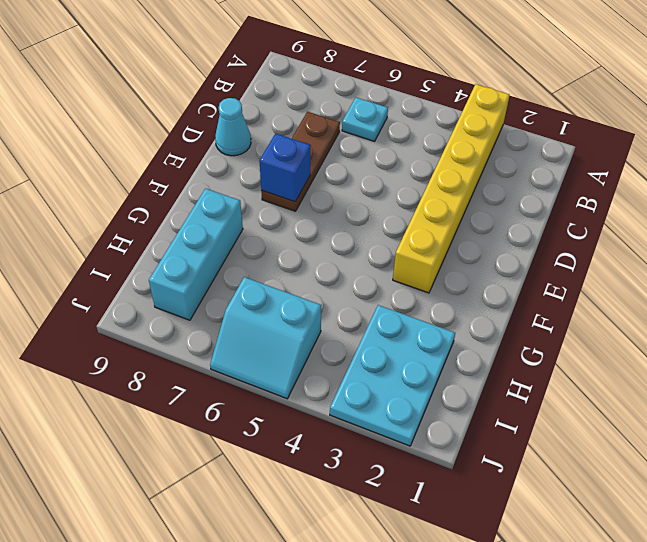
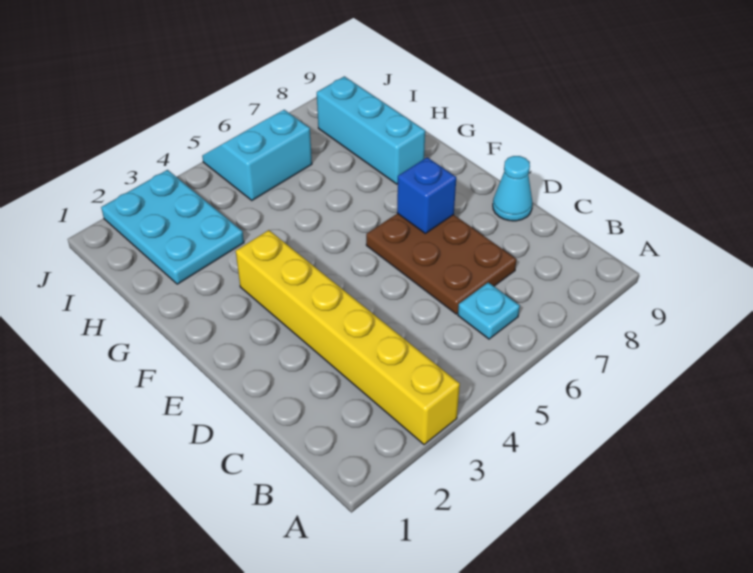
brown plate C7:E7 level 1 -> brown plate C6:E7 level 1

